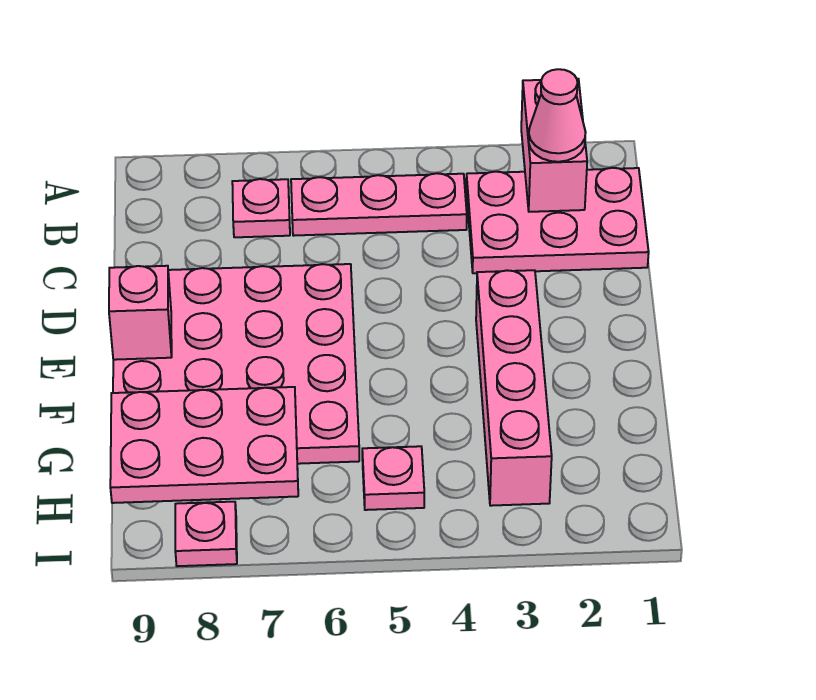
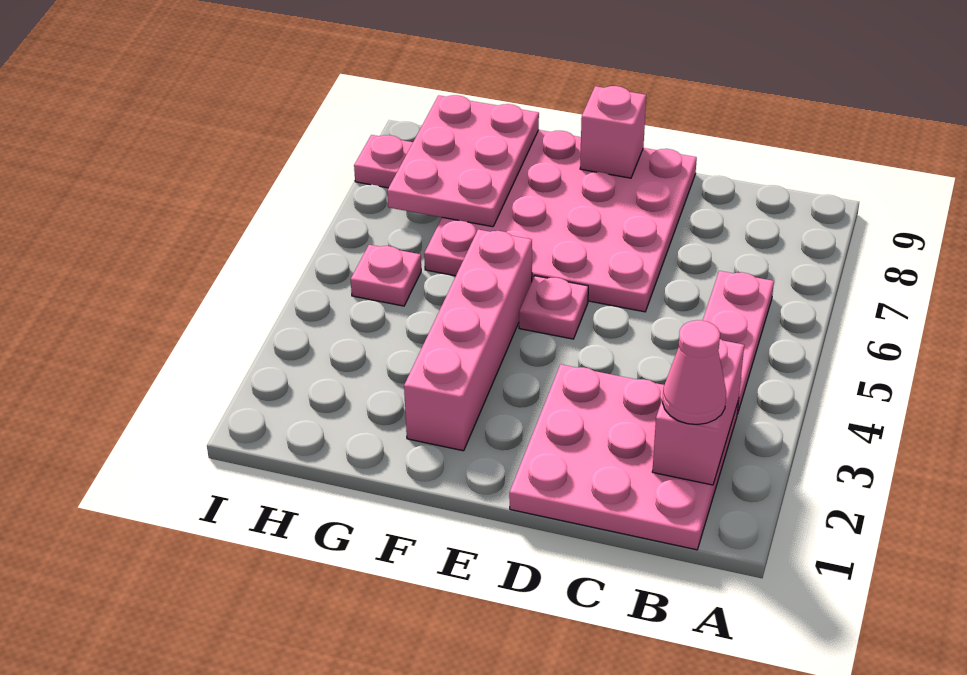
pink brick A2:B2 level 2 -> pink brick B2:B3 level 2
pink plate B1:C3 level 1 -> pink plate B1:D3 level 1
pink plate B7 level 1 -> pink plate E5 level 1
pink brick E3:H3 level 1 -> pink brick F2:F5 level 1

